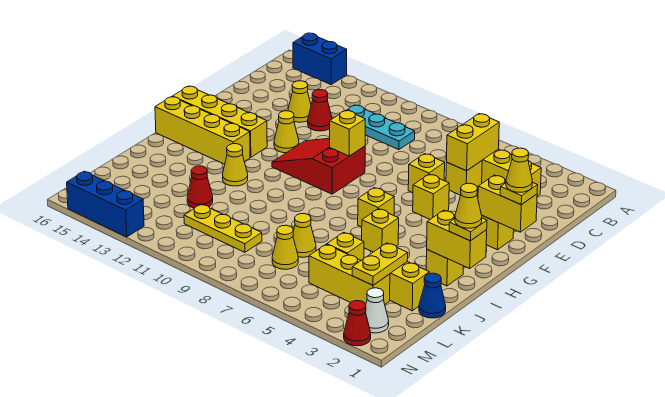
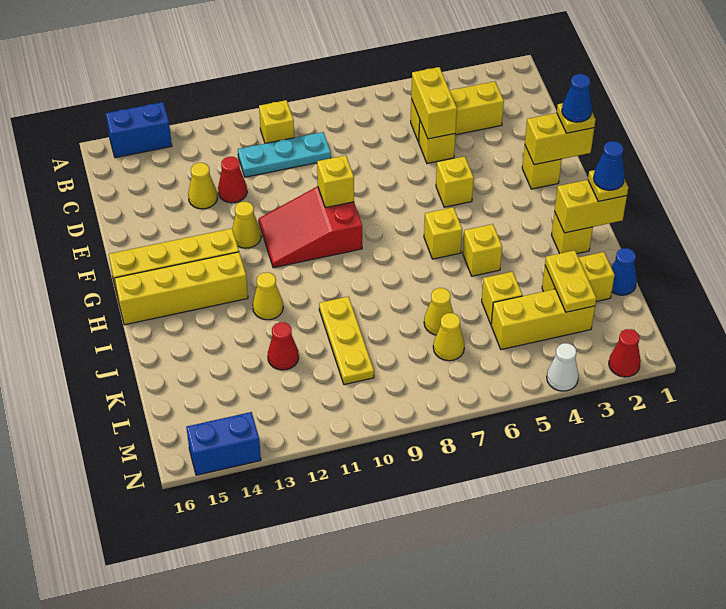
yellow brick E6 level 1 -> yellow brick B10 level 1
yellow cone F1 level 4 -> blue cone F1 level 4
yellow cone I1 level 4 -> blue cone I1 level 4
yellow plate L9:L11 level 1 -> yellow plate J10:L10 level 1
white cone M2 level 1 -> white cone N4 level 1
blue brick N13:N15 level 1 -> blue brick N14:N15 level 1

